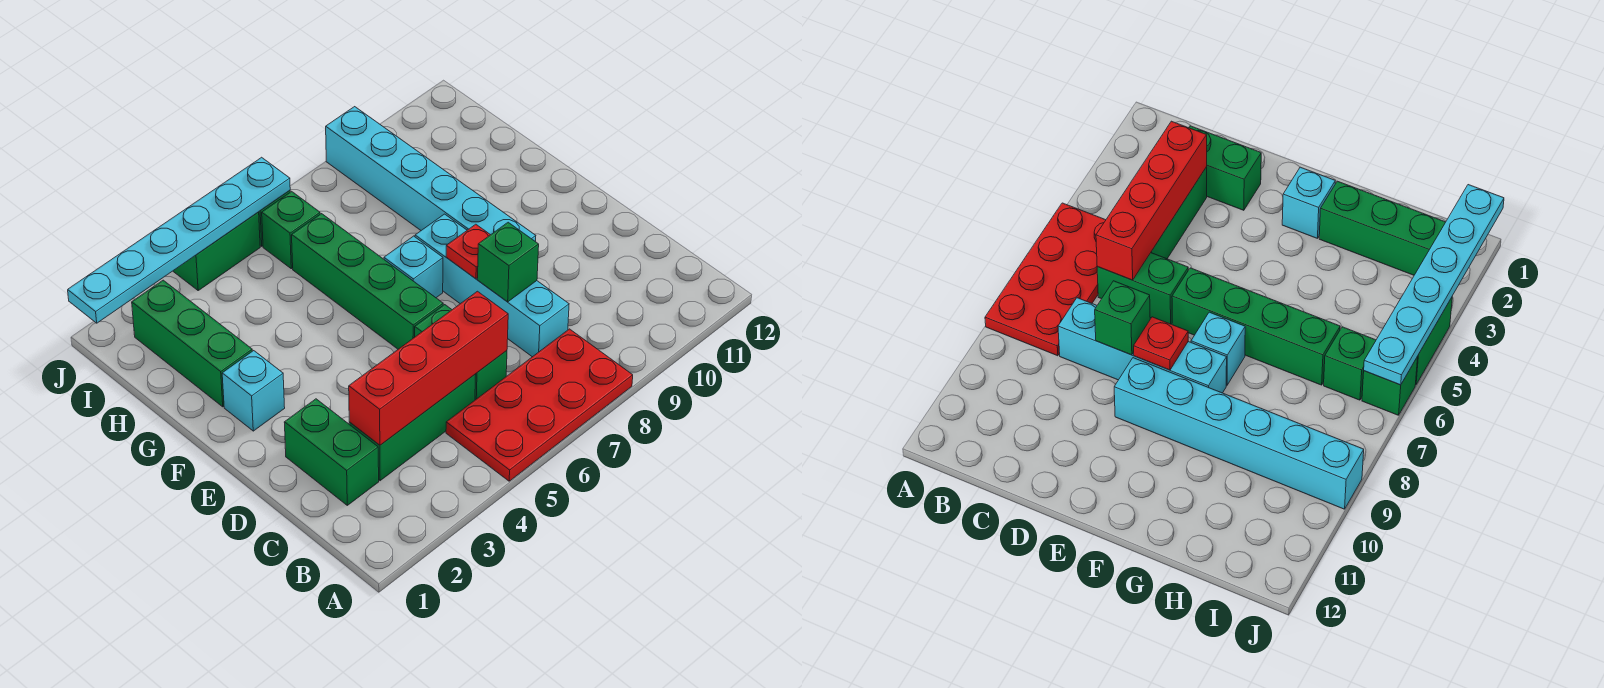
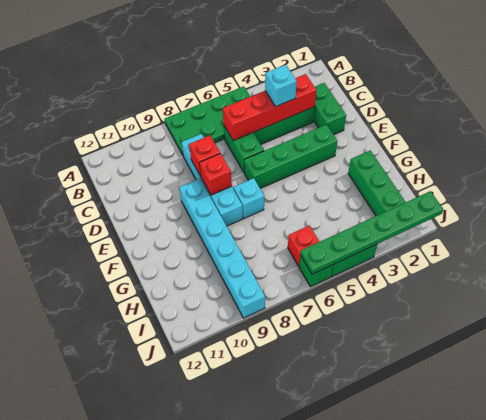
red plate A5:B8 level 1 -> green plate A5:B8 level 1
green brick D8 level 2 -> red brick D8 level 2
green brick E6:H6 level 1 -> green brick E3:E6 level 1
red plate E8 level 2 -> red brick E8 level 2
cyan brick F2 level 1 -> cyan brick C4 level 3
green brick I6 level 1 -> red brick I6 level 1
cyan plate J1:J6 level 2 -> green plate J1:J6 level 2

